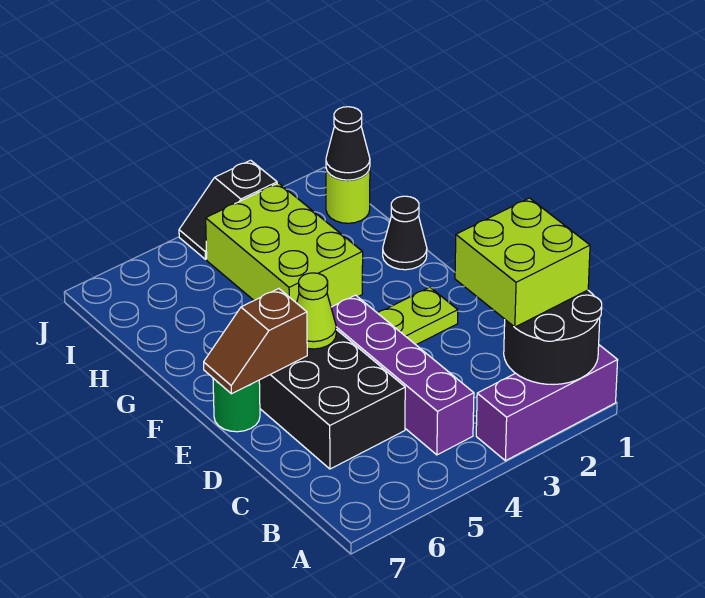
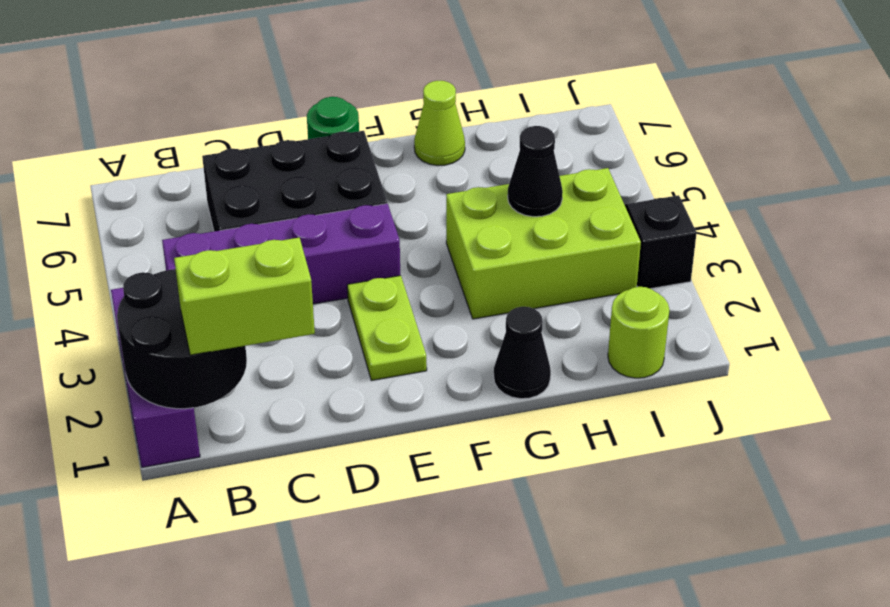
lime brick B1:C2 level 3 -> lime brick B1:C1 level 3
lime cone E5 level 2 -> lime cone G7 level 1
brown slope E6:E7 level 2 top 6 -> none
black cone I1 level 2 -> black cone H4 level 2

